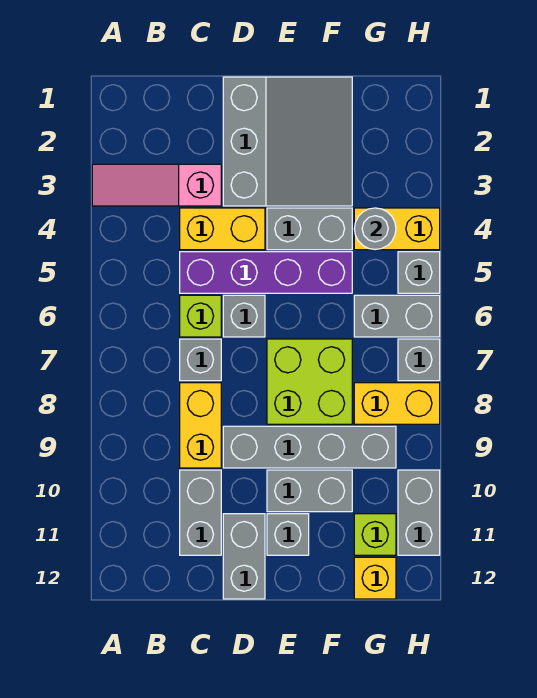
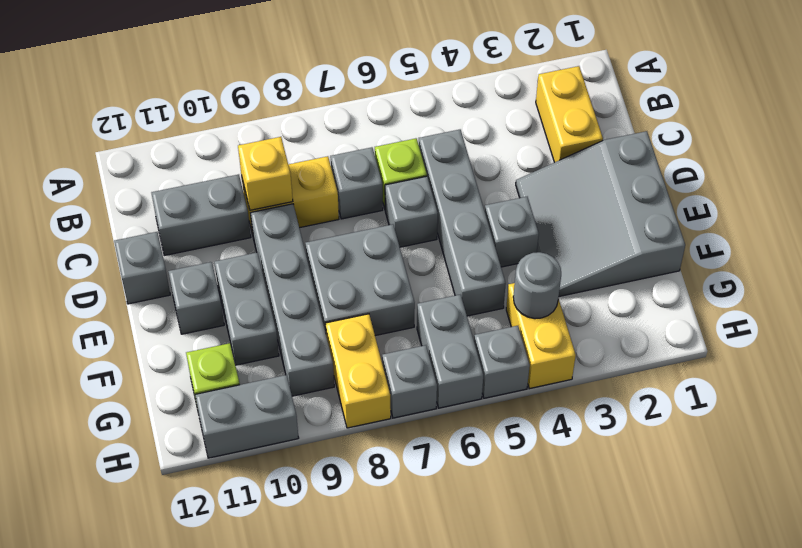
pink slope A3:C3 level 1 top C -> none
yellow brick C4:D4 level 1 -> yellow brick B2:C2 level 1
purple brick C5:F5 level 1 -> grey brick C5:F5 level 1
grey slope D1:F3 level 1 top D -> grey slope D1:F3 level 1 top 1
grey brick D11:D12 level 1 -> grey brick D12 level 1
grey brick E4:F4 level 1 -> grey brick E4 level 1
lime brick E7:F8 level 1 -> grey brick E7:F8 level 1
yellow brick G12 level 1 -> yellow brick C9 level 2

